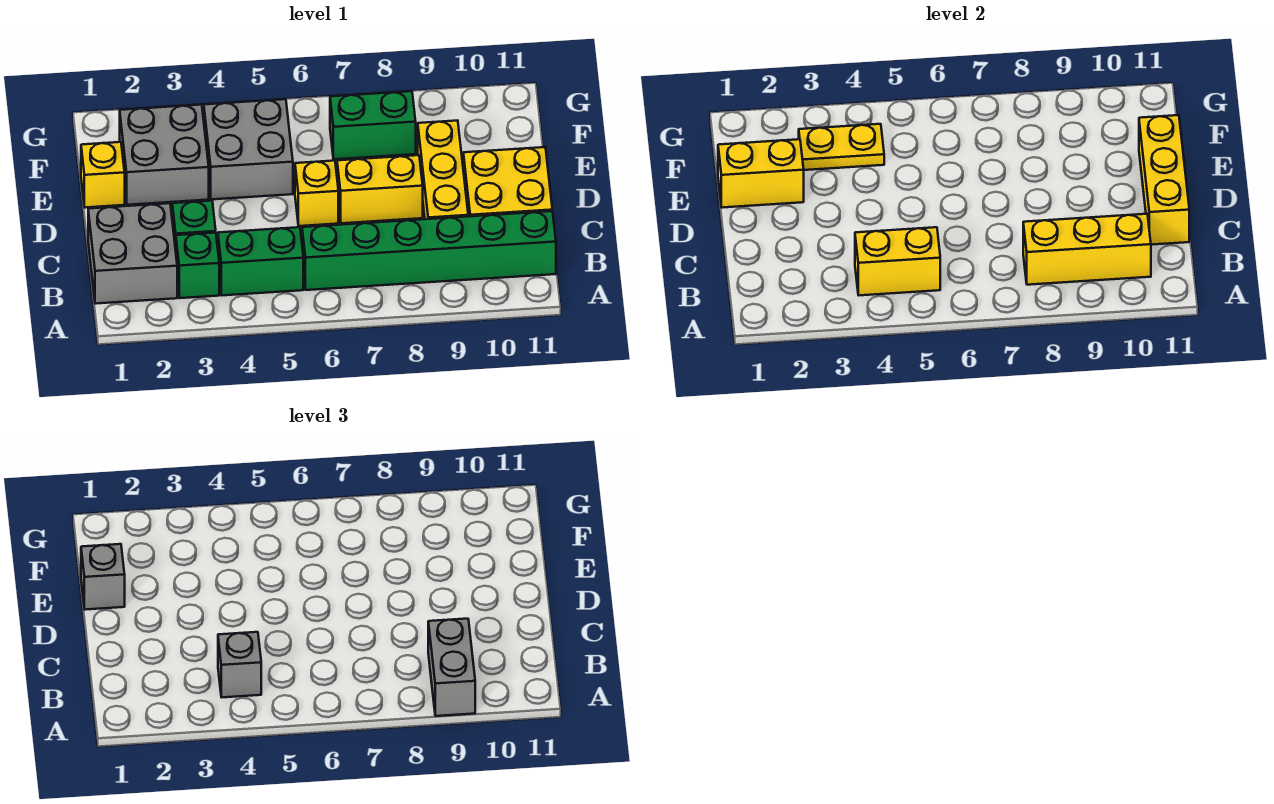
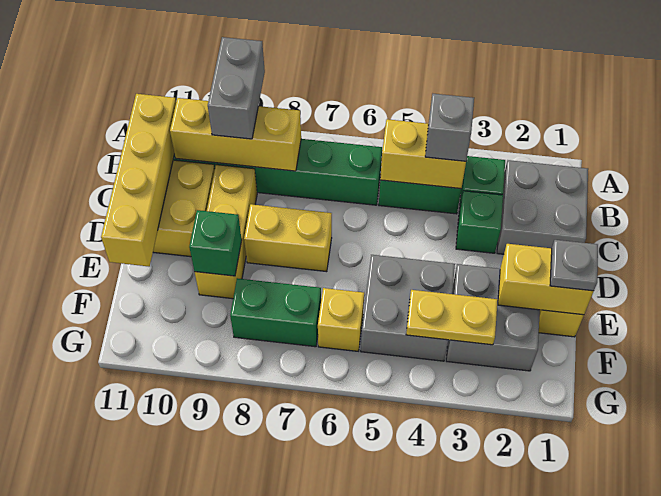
yellow brick C11:E11 level 2 -> yellow brick B11:E11 level 2
yellow brick D6 level 1 -> yellow brick F6 level 1
grey brick E1 level 3 -> grey plate E1 level 3
none -> green brick E9 level 2

